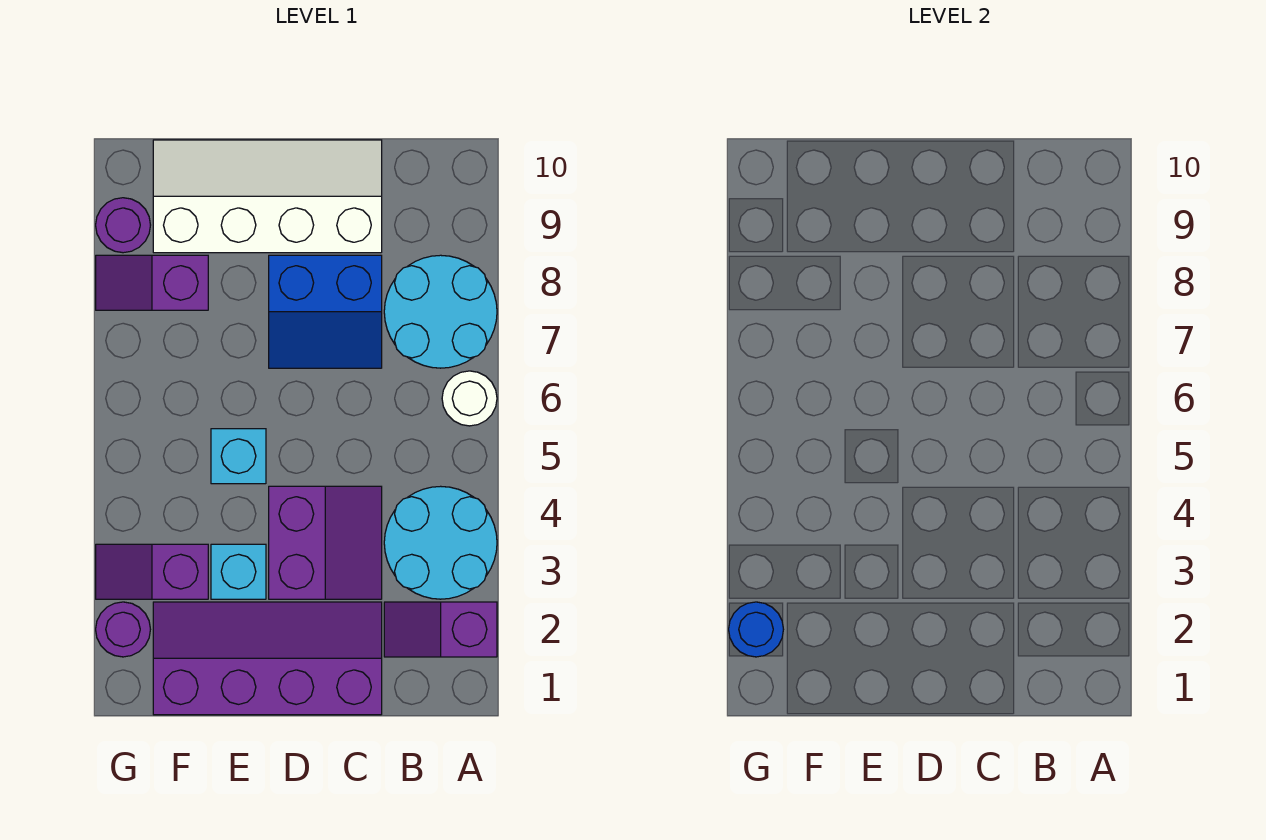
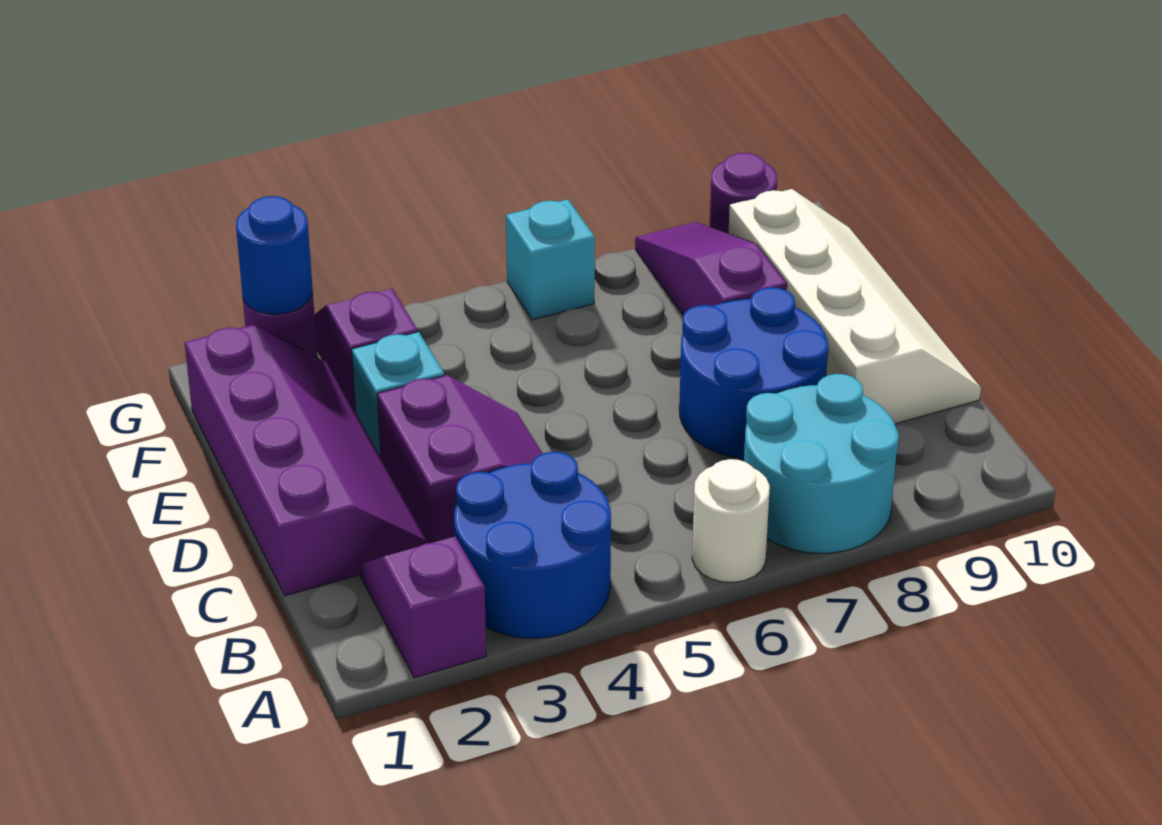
cyan round brick A3:B4 level 1 -> blue round brick A3:B4 level 1
purple slope C3:D4 level 1 top D -> purple slope C3:D4 level 1 top 3
blue slope C7:D8 level 1 top 8 -> blue round brick C7:D8 level 1
cyan brick E5 level 1 -> cyan brick G6 level 1
purple slope F8:G8 level 1 top F -> purple slope E8:G8 level 1 top E

